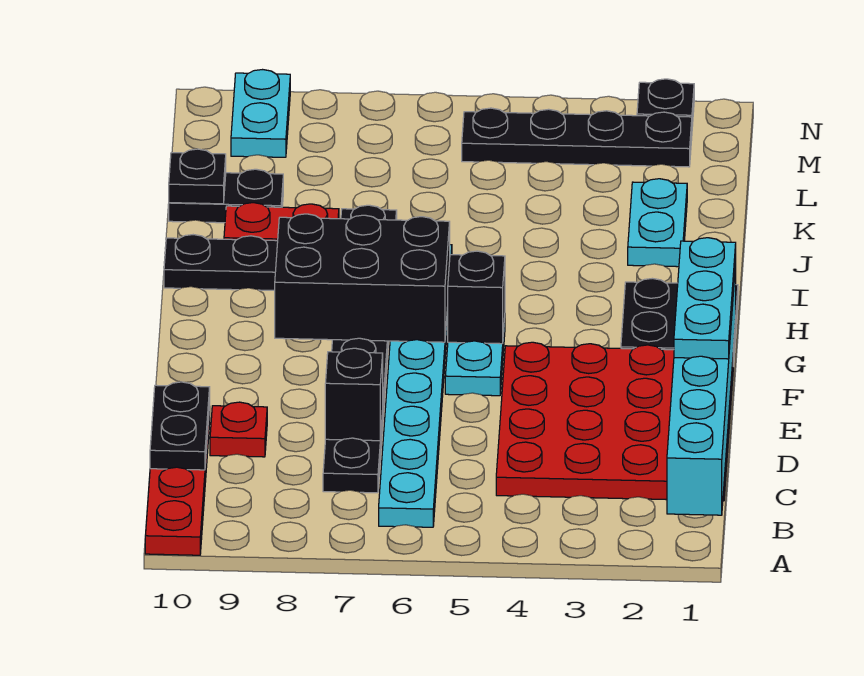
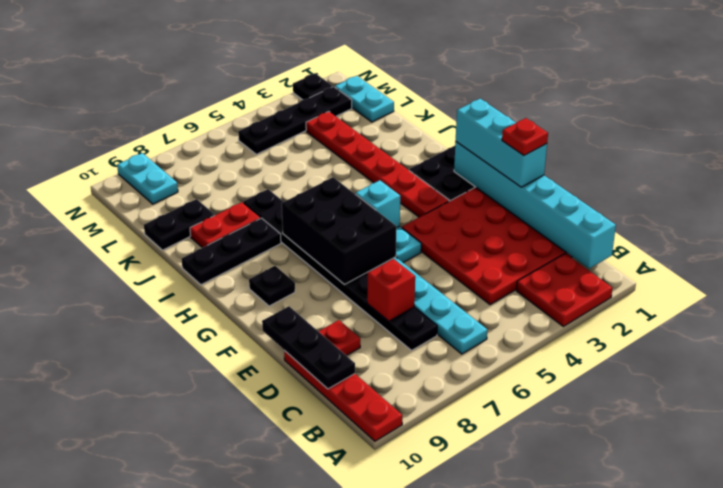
none -> red plate A2:B3 level 1
black plate C10:D10 level 2 -> black plate C10:E10 level 2
black brick D7 level 2 -> red brick D7 level 2
cyan plate E1:G1 level 3 -> cyan brick E1:G1 level 3
none -> red plate E1 level 4
none -> red plate G3:L3 level 1
black brick G5 level 2 -> cyan brick G5 level 2
black brick G6:H8 level 2 -> black brick F6:H7 level 2
cyan plate J2:K2 level 1 -> cyan plate L1:M1 level 1
black plate K10 level 2 -> black plate G9 level 1

